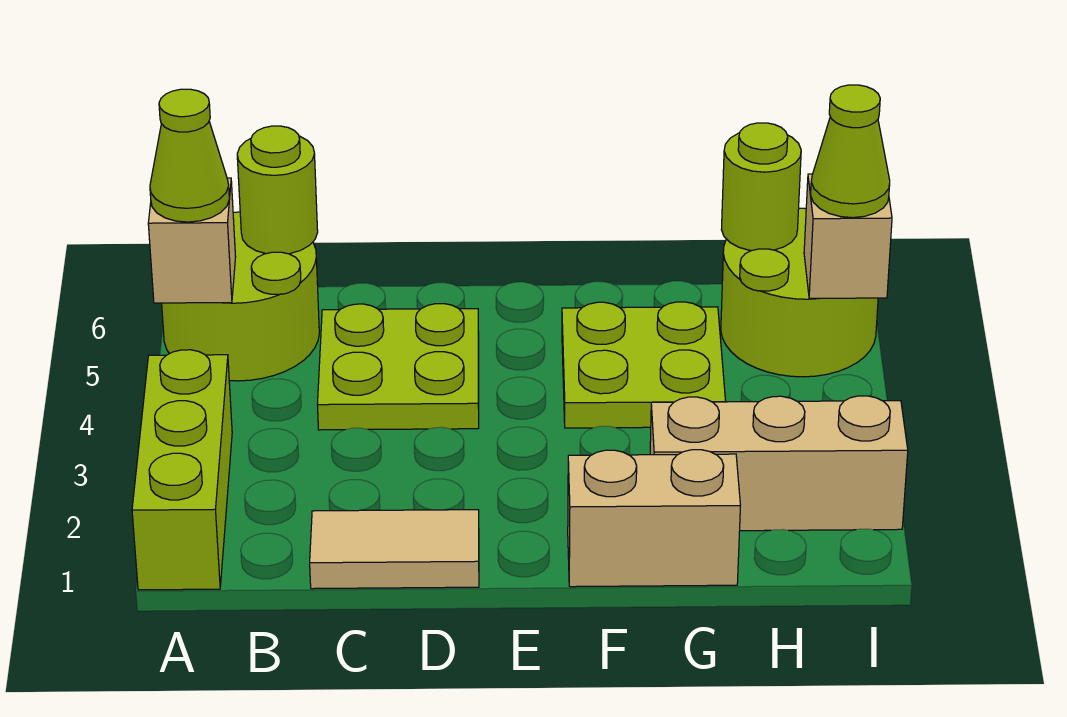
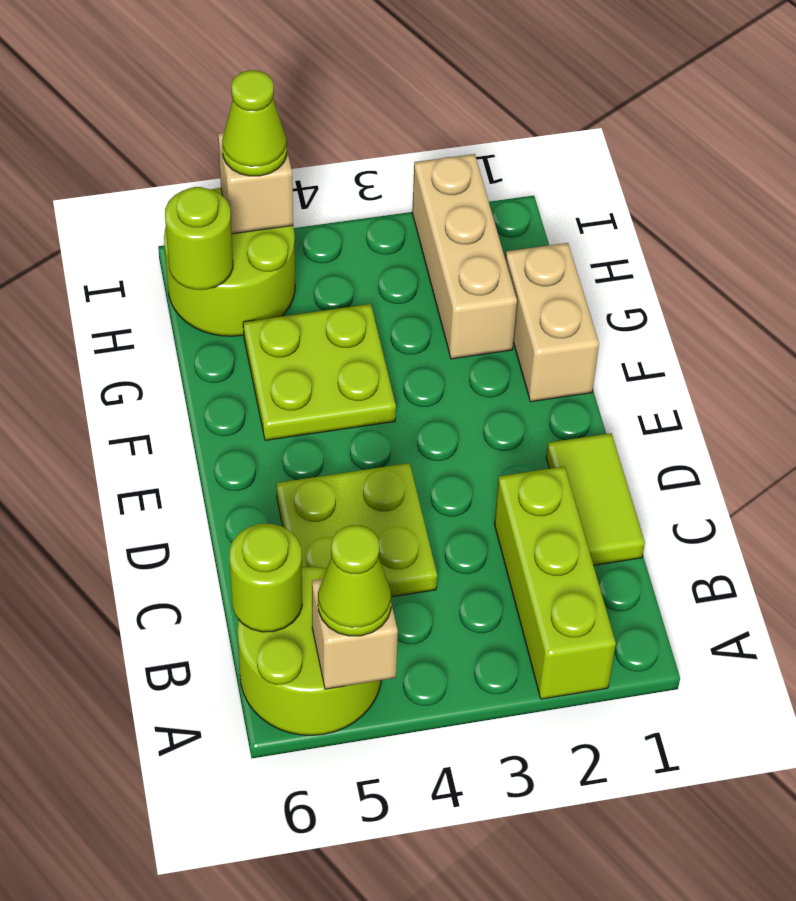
lime brick A1:A3 level 1 -> lime brick A2:C2 level 1
tan tile C1:D1 level 1 -> lime tile C1:D1 level 1

